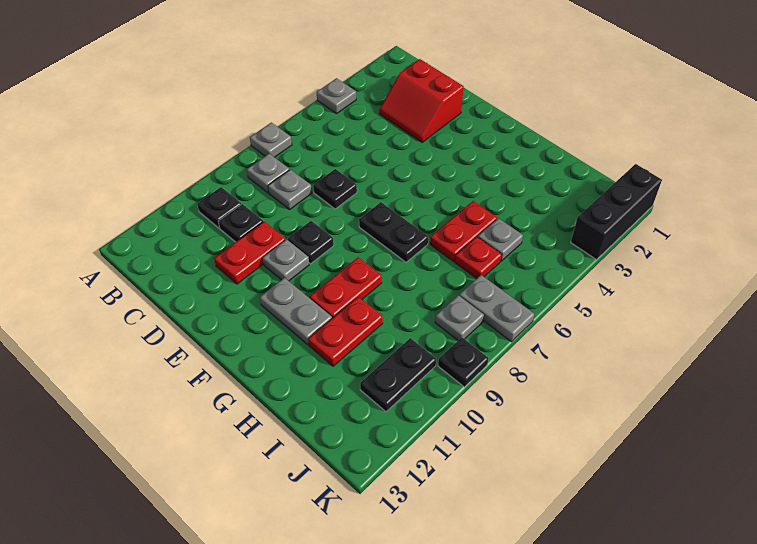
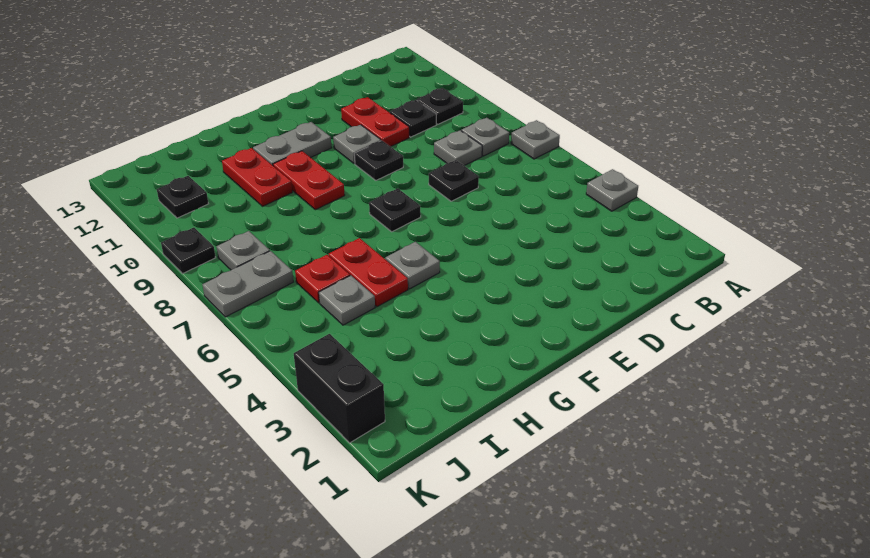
red slope C2:D3 level 1 top 2 -> none
black plate F7:G7 level 1 -> black plate F7 level 1
none -> grey plate G5 level 1
black plate J10:J11 level 1 -> black plate J11 level 1
black brick K1:K3 level 1 -> black brick K2:K3 level 1

